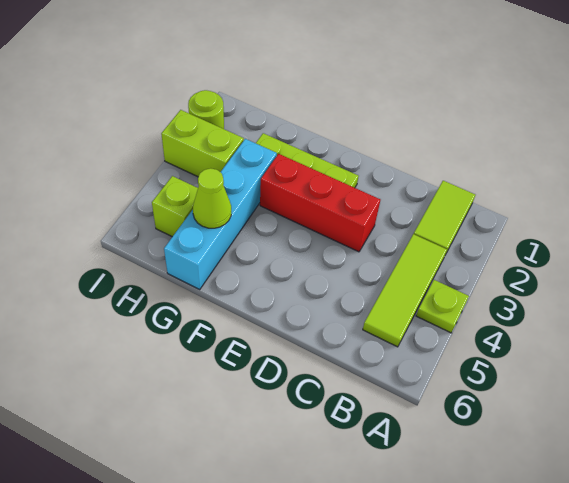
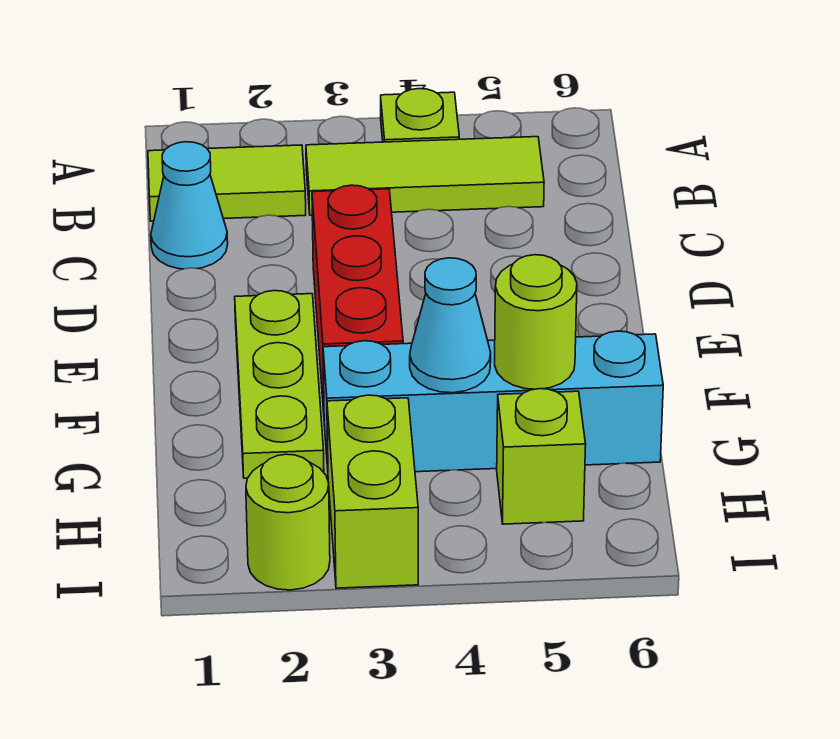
none -> cyan cone C1 level 1
none -> cyan cone G4 level 2
lime cone G5 level 2 -> lime round brick G5 level 2

